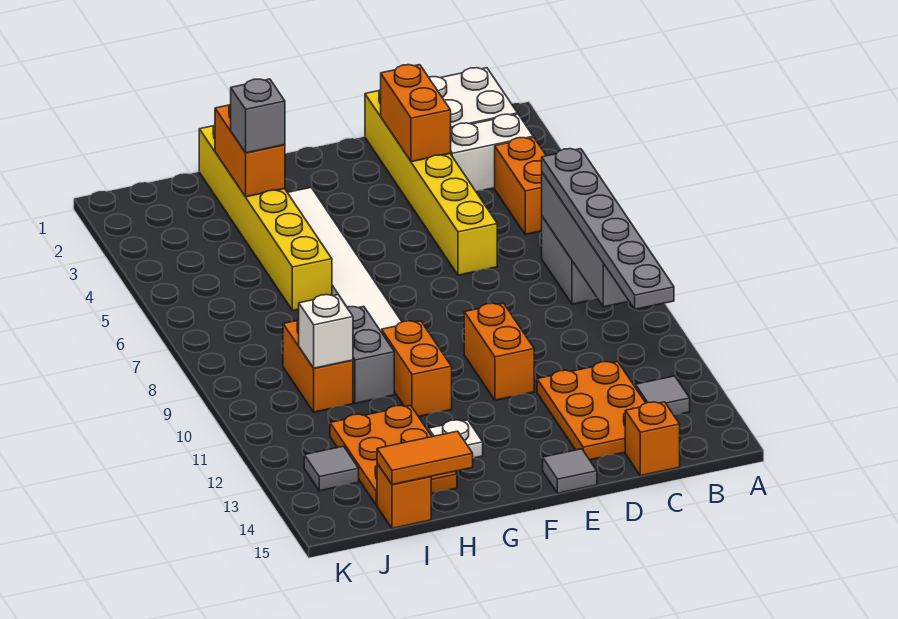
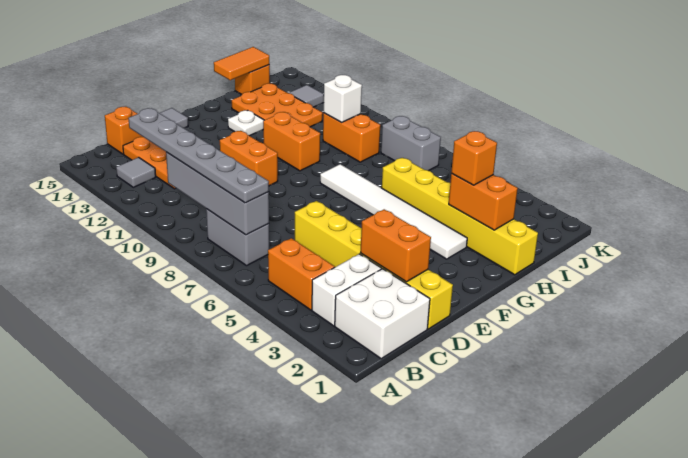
grey brick H3 level 3 -> orange brick H3 level 3
grey brick H9:H10 level 1 -> grey brick J7:J8 level 1

